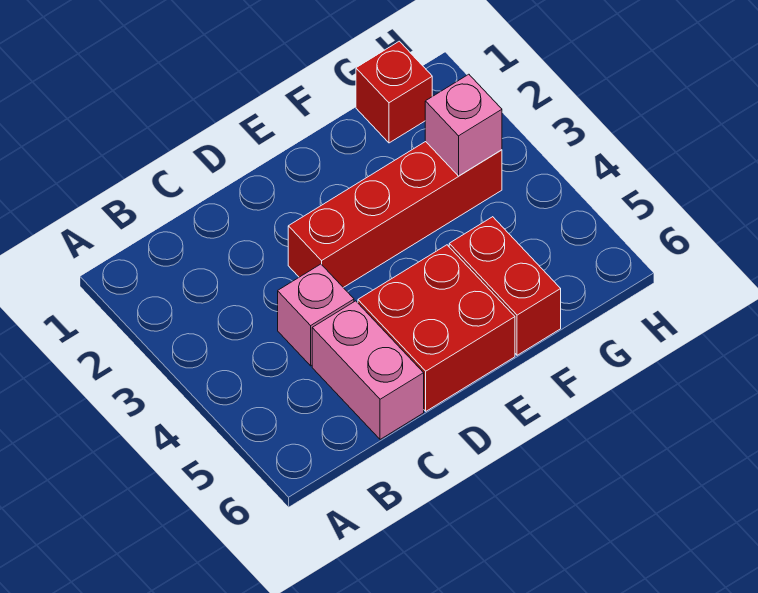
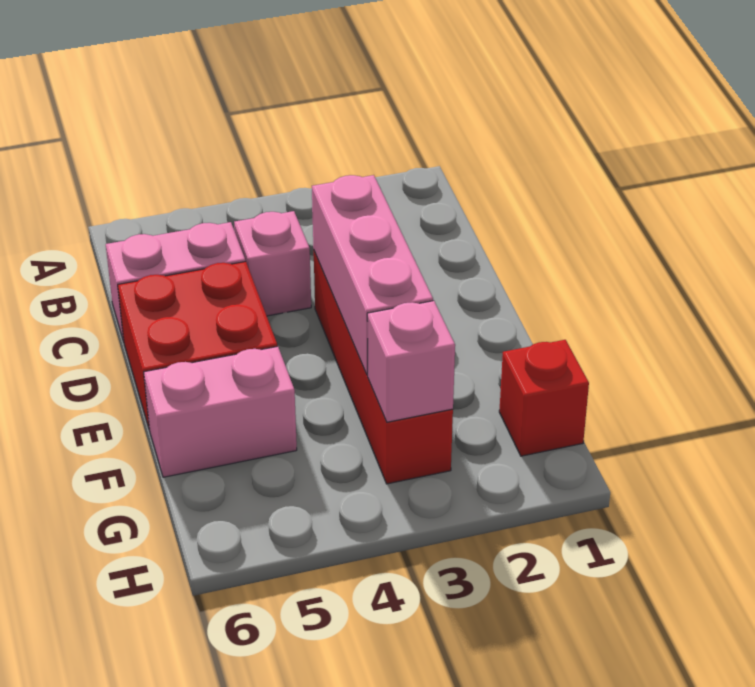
none -> pink brick D3:F3 level 2
red brick F5:F6 level 1 -> pink brick F5:F6 level 1

